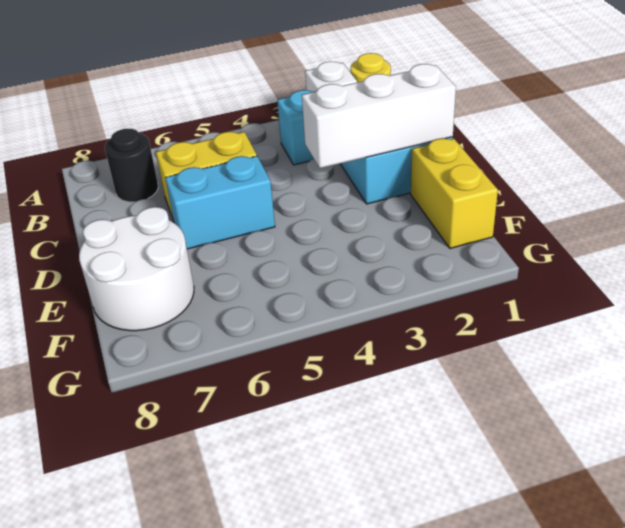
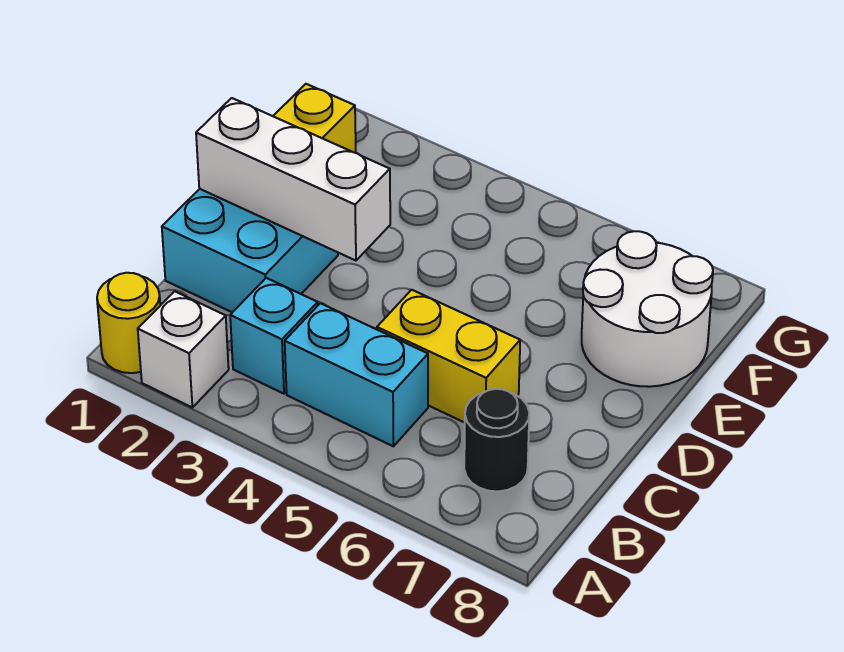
cyan brick D5:D6 level 1 -> cyan brick B4:B5 level 1

